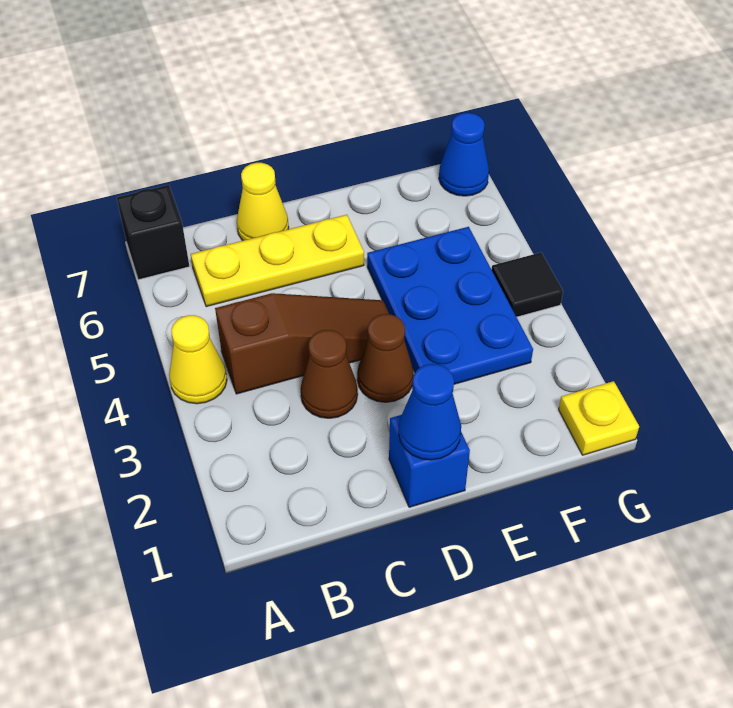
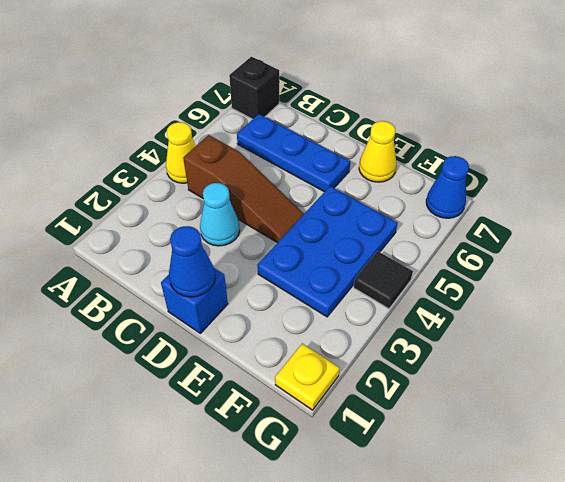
yellow plate B6:D6 level 1 -> blue plate B6:D6 level 1
brown cone C3 level 1 -> cyan cone C3 level 1
yellow cone C7 level 1 -> yellow cone E7 level 1
brown cone D3 level 1 -> none

